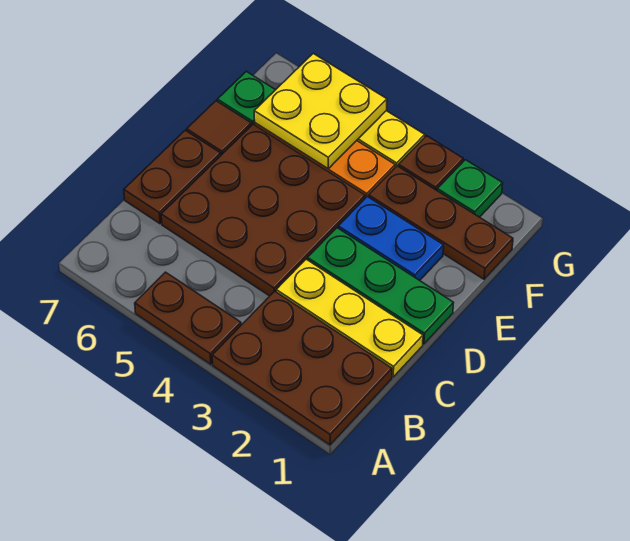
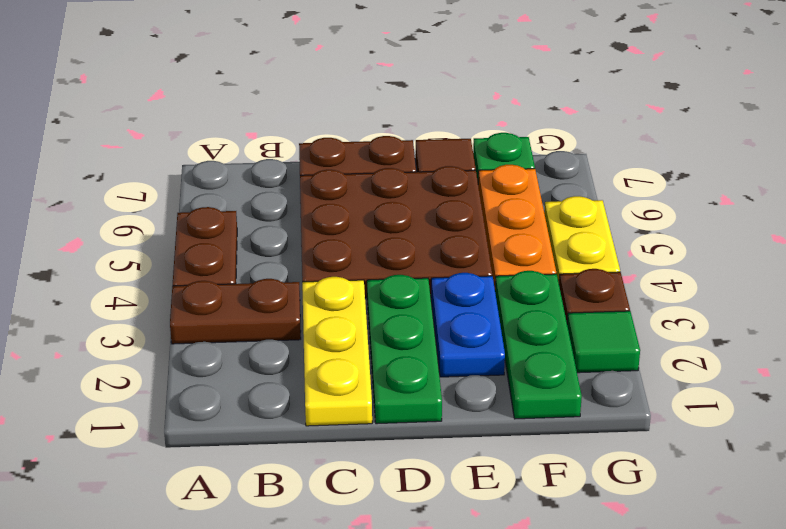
brown plate A1:B3 level 1 -> brown plate A3:B3 level 1
brown plate F1:F3 level 1 -> green plate F1:F3 level 1
yellow plate F5:G6 level 2 -> none
green plate G2 level 1 -> green tile G2 level 1

